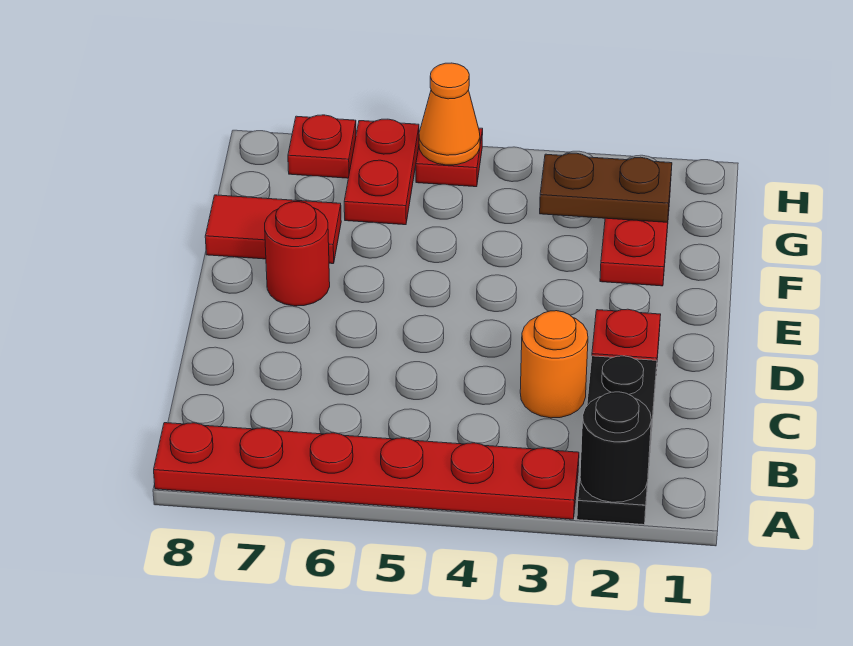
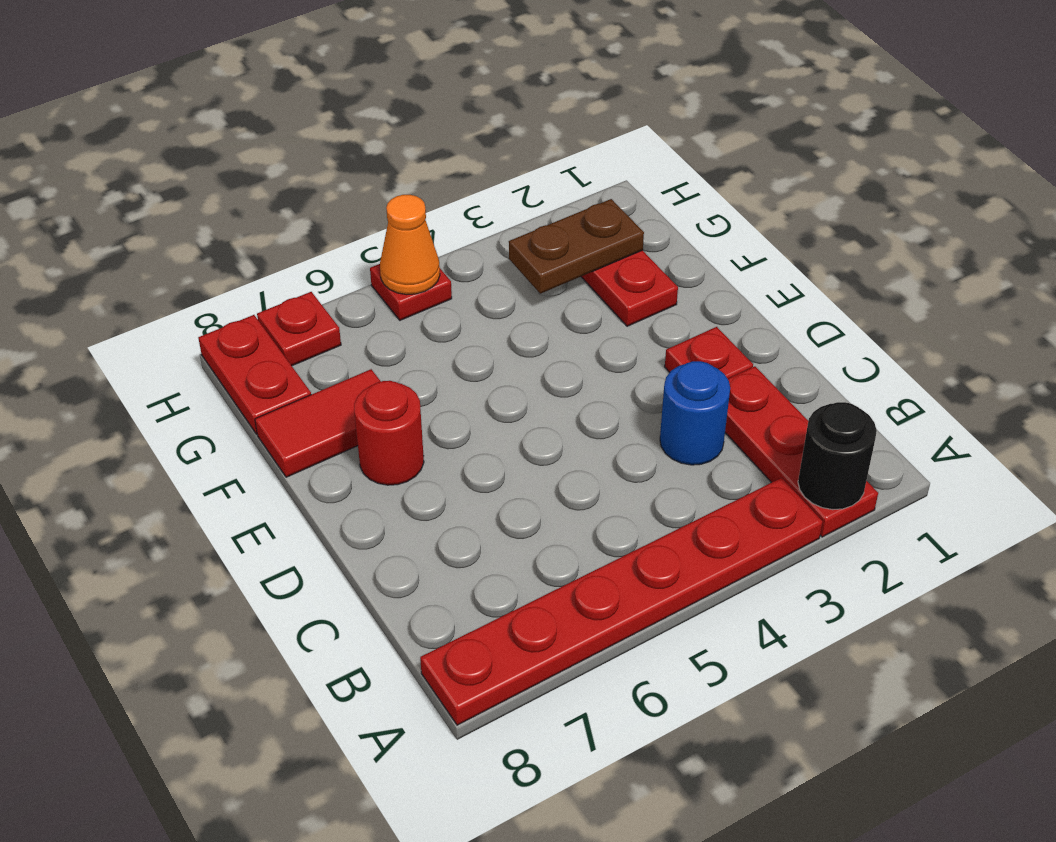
black plate A2:C2 level 1 -> red plate A2:C2 level 1
orange round brick C3 level 1 -> blue round brick C3 level 1
red plate G6:H6 level 1 -> red plate G8:H8 level 1

